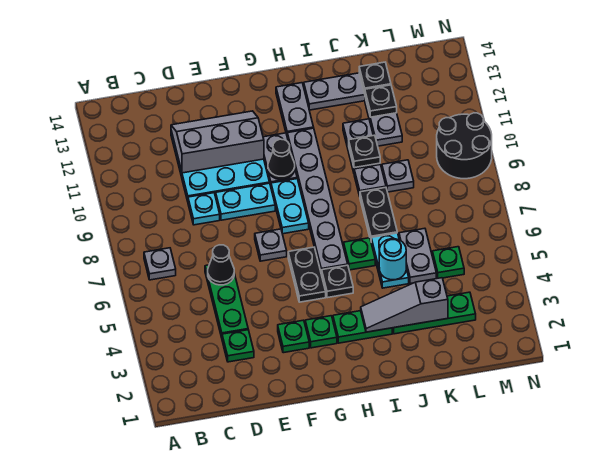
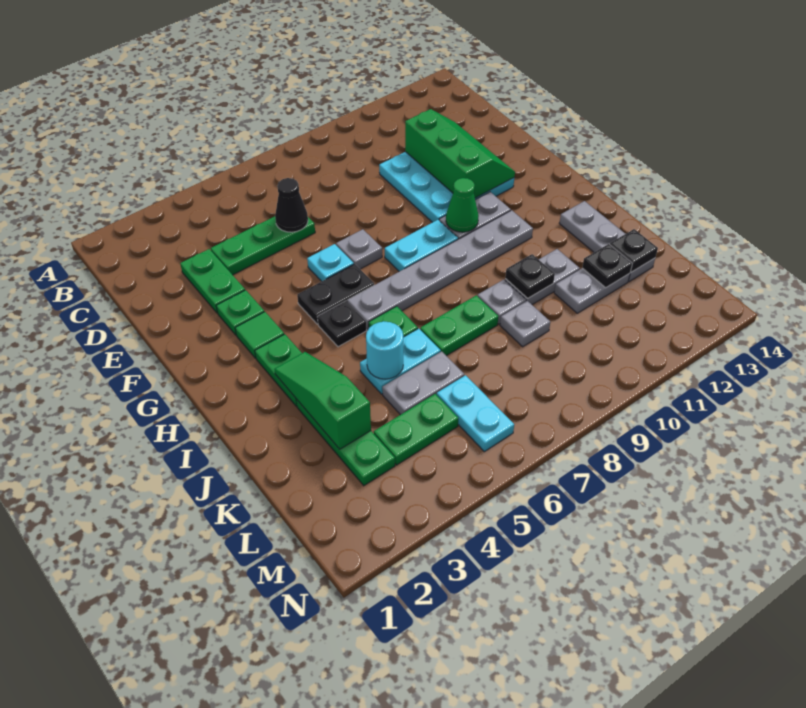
grey plate B7 level 1 -> none
green plate D3 level 1 -> green plate D3:E3 level 1
cyan plate D9 level 1 -> cyan plate F6 level 1
grey slope D11:F12 level 2 top 11 -> green slope D11:F12 level 2 top 11
cyan plate E9:F9 level 1 -> cyan plate L6:M6 level 1
green plate G3 level 1 -> green tile G3 level 1
black cone G10 level 2 -> green cone G10 level 2
grey plate H12:H13 level 1 -> none
grey slope I3:K3 level 2 top K -> green slope I3:K3 level 2 top K
black plate J7:J8 level 1 -> green plate J7:J8 level 1
green plate L5 level 1 -> green plate L4:L5 level 1
black round brick M9:N10 level 1 -> none

